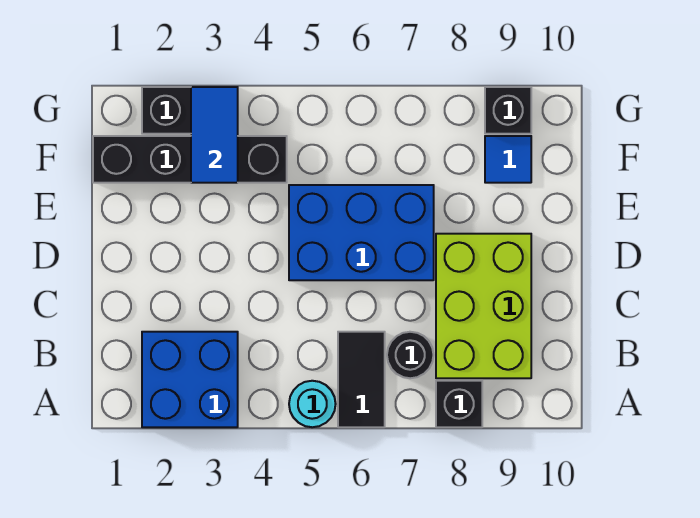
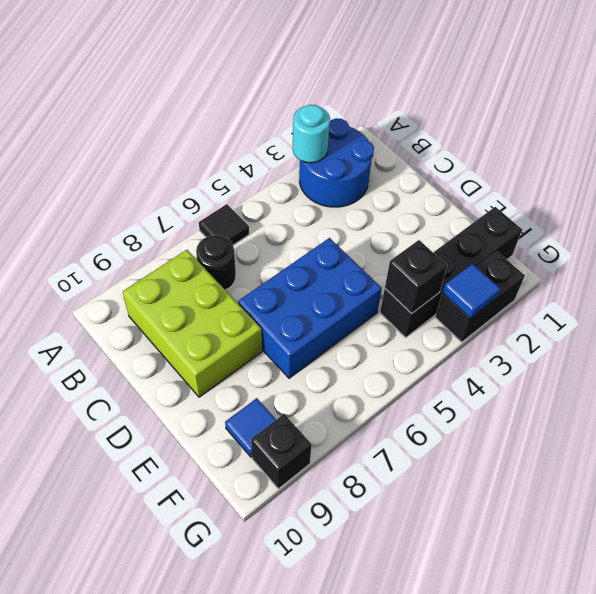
blue brick A2:B3 level 1 -> blue round brick A2:B3 level 1
cyan round brick A5 level 1 -> cyan round brick A3 level 2
black tile A6:B6 level 1 -> black tile A6 level 1
black brick A8 level 1 -> black brick F4 level 2
blue tile F3:G3 level 2 -> blue tile G3 level 2

